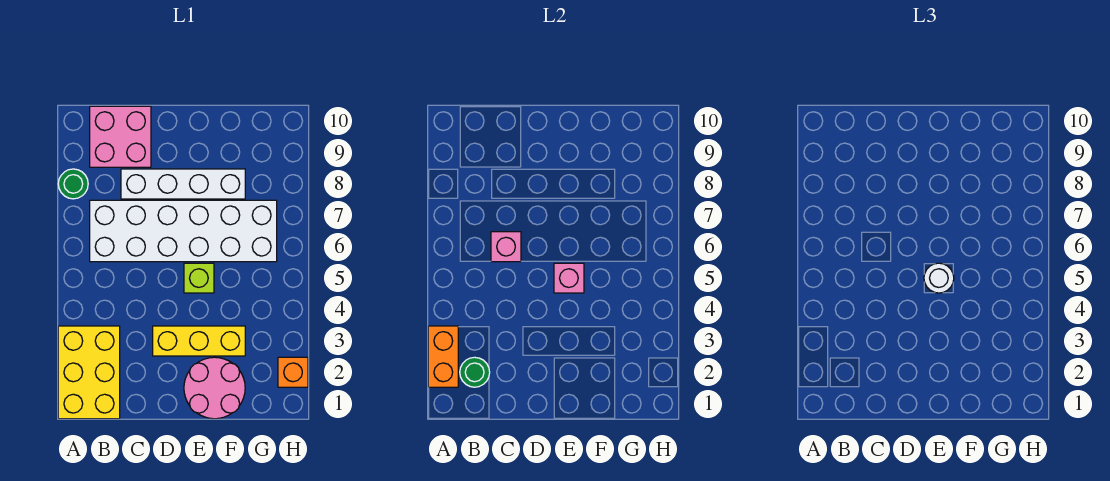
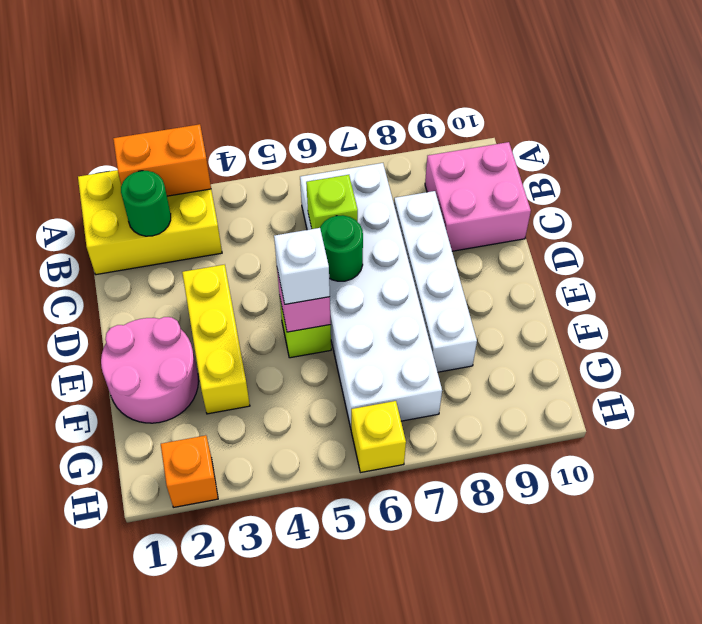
green round brick A8 level 1 -> green round brick D6 level 2
pink brick C6 level 2 -> lime brick C6 level 2
white round brick E5 level 3 -> white brick E5 level 3
none -> yellow brick H6 level 1

